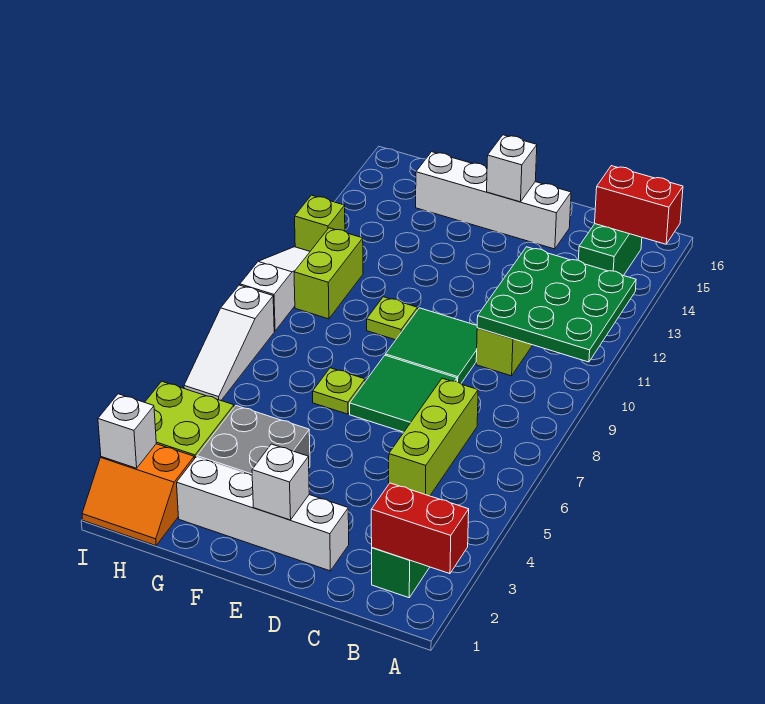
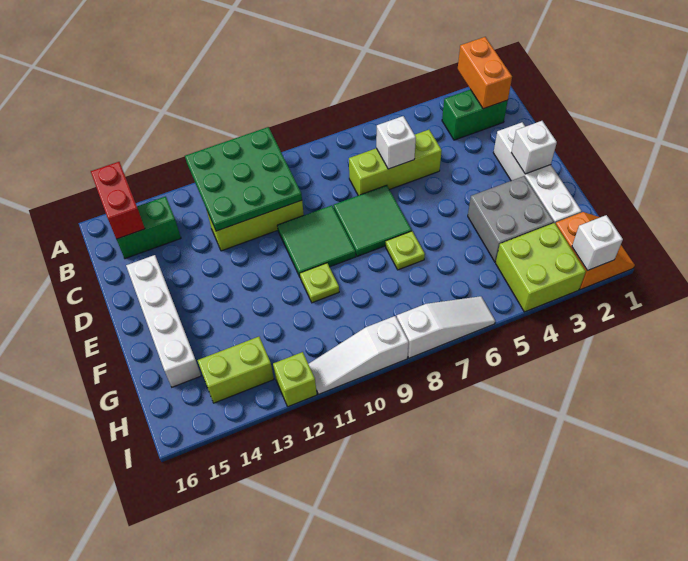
red brick A2:B2 level 2 -> orange brick A2:B2 level 2
white brick E15 level 2 -> white brick C6 level 2
lime brick H10:H11 level 1 -> lime brick H13:H14 level 1

